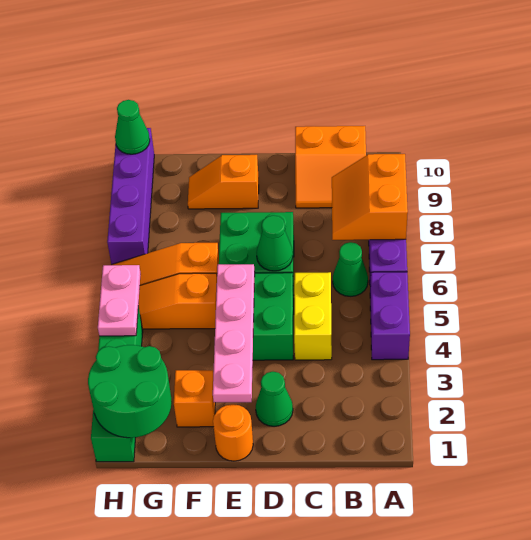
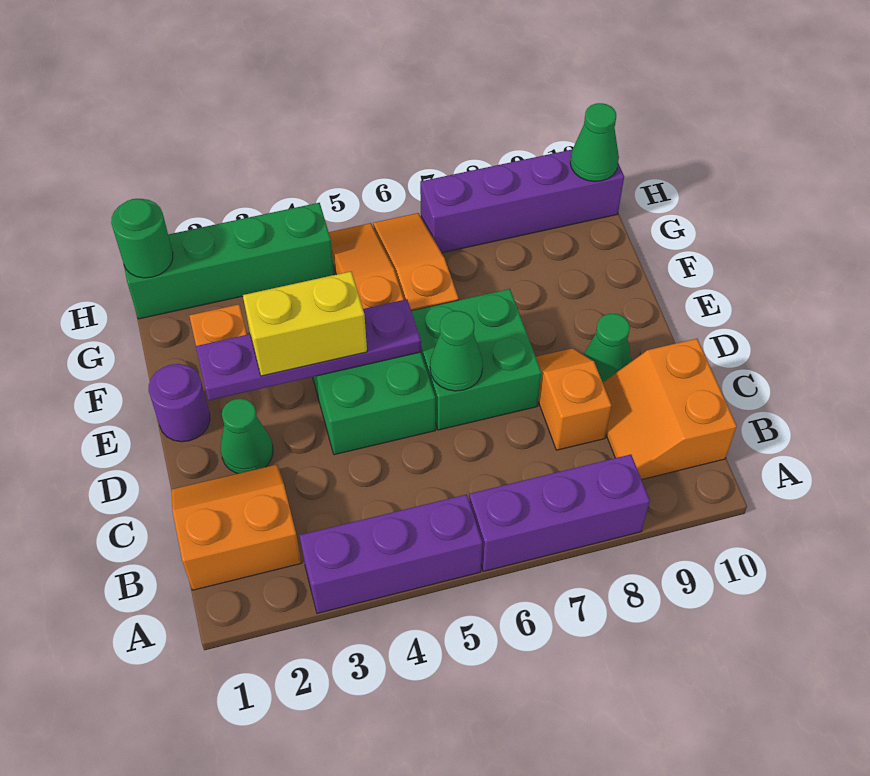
purple brick A4:A5 level 1 -> purple brick A3:A5 level 1
orange slope A7:B8 level 2 top A -> orange slope B1:C2 level 1 top B
green cone B6 level 1 -> green cone D9 level 1
yellow brick C4:C5 level 1 -> yellow brick E3:E4 level 3
orange round brick E1 level 1 -> purple round brick E1 level 1
pink plate E2:E5 level 2 -> purple plate E2:E5 level 2
orange slope E9:F9 level 1 top E -> orange slope C8:D8 level 1 top C
green round brick G1:H2 level 2 -> green round brick H1 level 2
pink plate H4:H5 level 2 -> none

